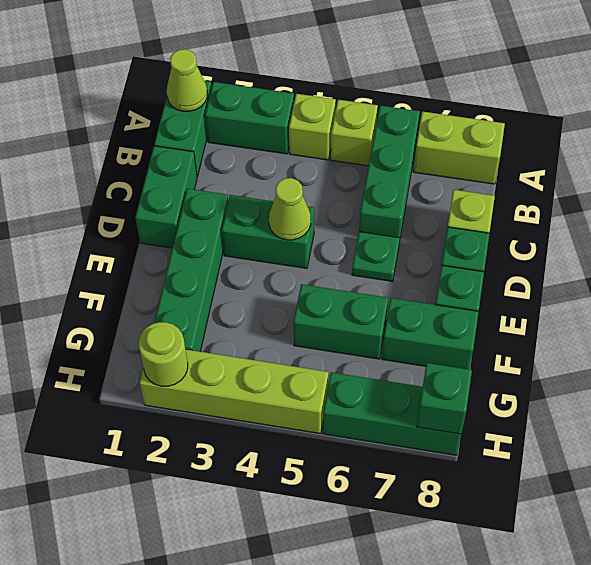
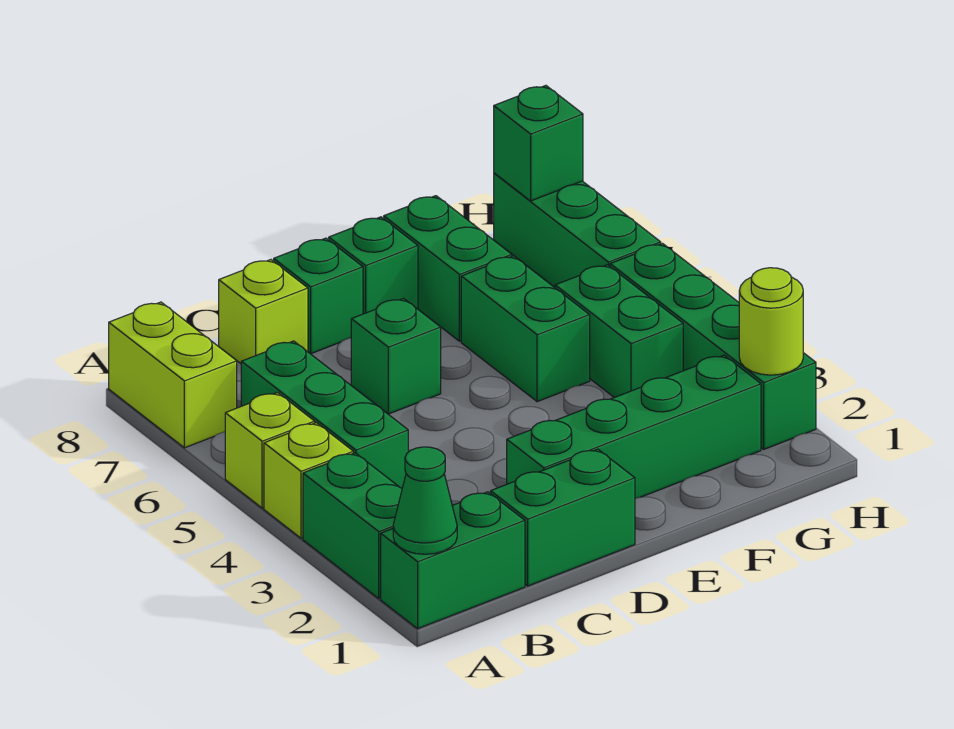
lime cone A1 level 2 -> green cone A1 level 2
green brick A6:C6 level 1 -> green brick B4:B6 level 1
green brick D3:D4 level 1 -> green brick G4:G5 level 1
lime cone D4 level 2 -> none
green plate D6 level 1 -> green brick D6 level 1
lime brick H2:H5 level 1 -> green brick H2:H5 level 1

